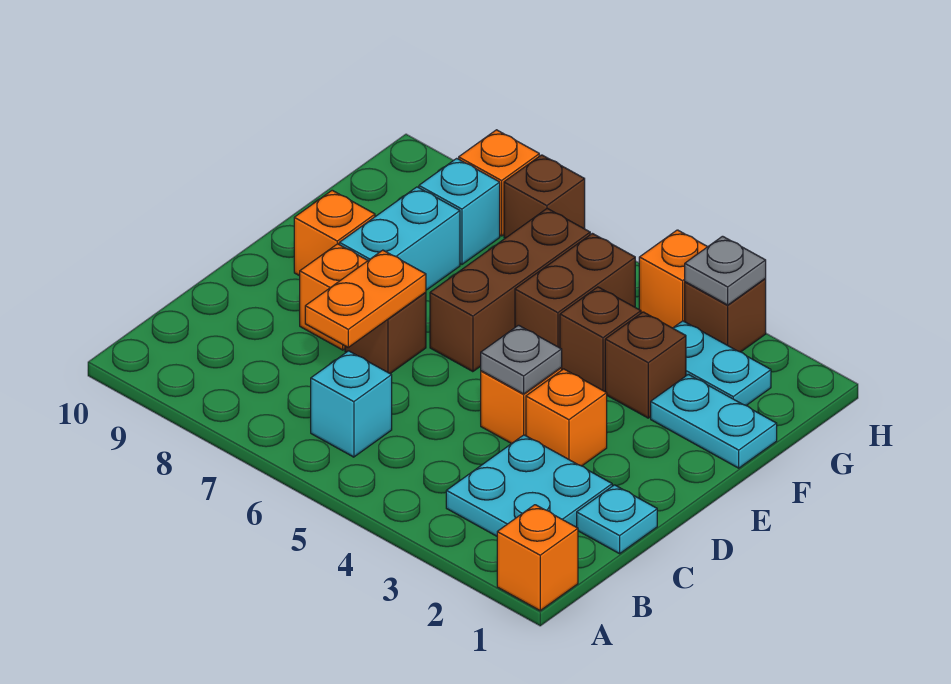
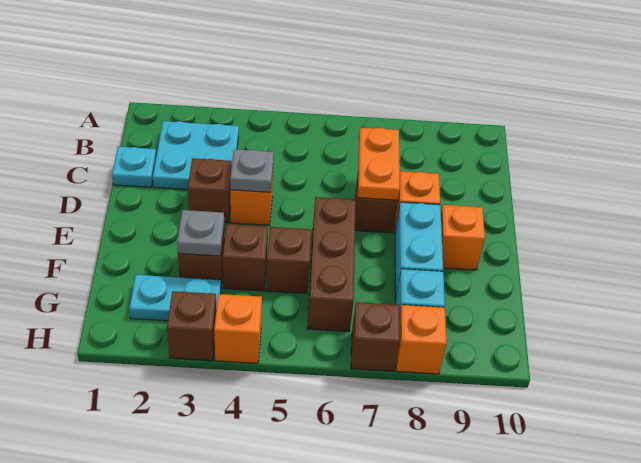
orange brick A1 level 1 -> none
cyan brick B6 level 1 -> none
orange brick D3 level 1 -> brown brick D3 level 1
cyan plate F1:F2 level 1 -> none
brown brick F5:G5 level 1 -> brown brick F5 level 1
grey plate H3 level 2 -> grey plate F3 level 2

